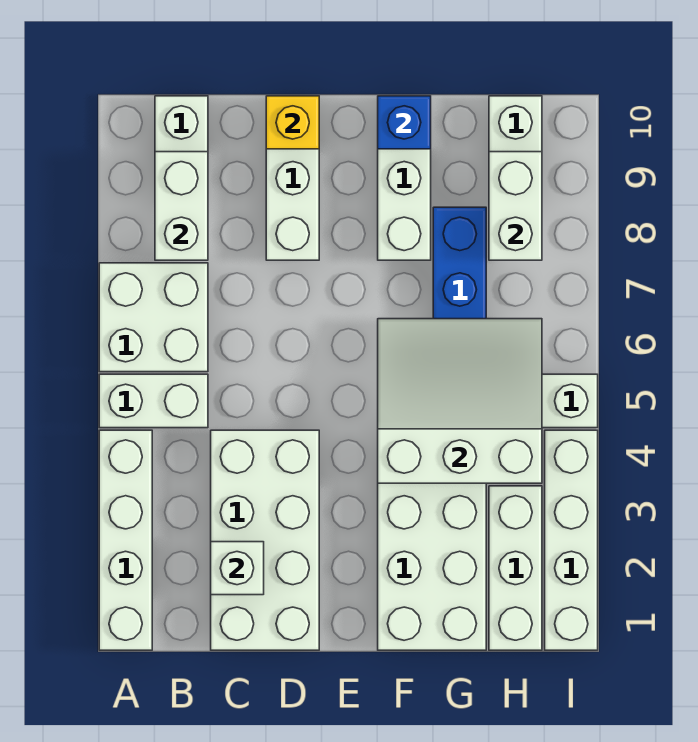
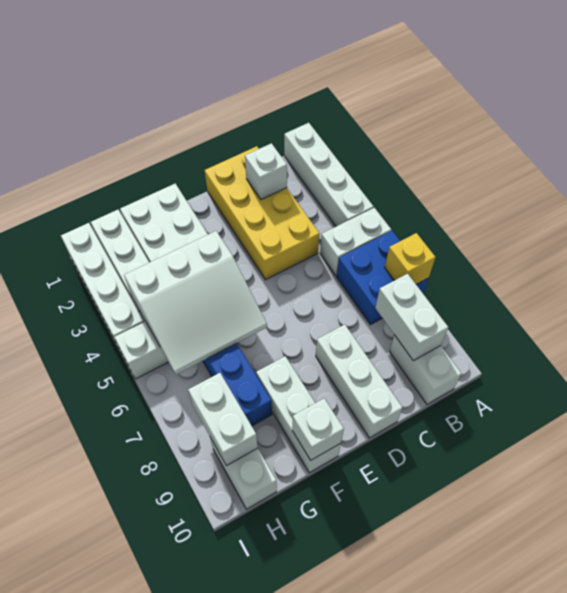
white brick A6:B7 level 1 -> blue brick A6:B7 level 1
white brick C1:D4 level 1 -> yellow brick C1:D4 level 1
yellow brick D10 level 2 -> yellow brick A7 level 2
blue brick F10 level 2 -> white brick F10 level 2

